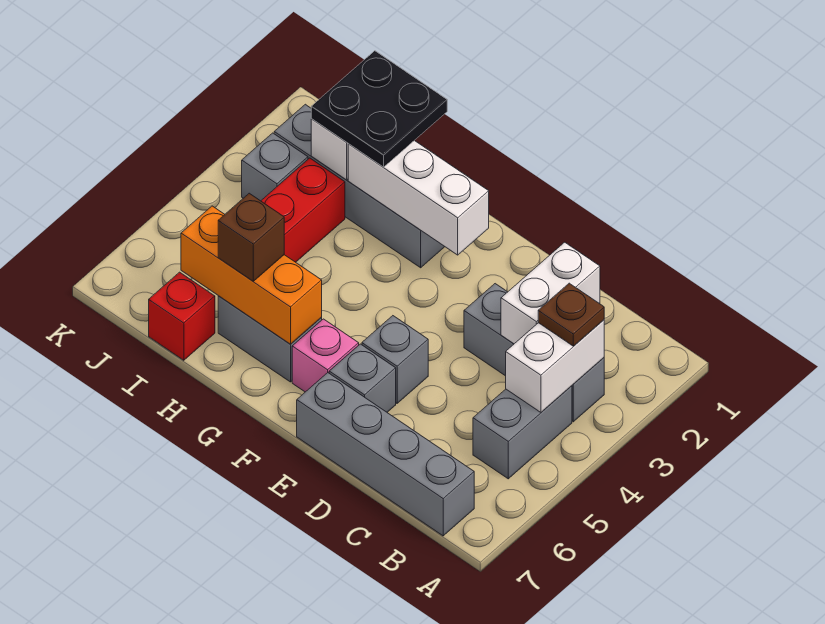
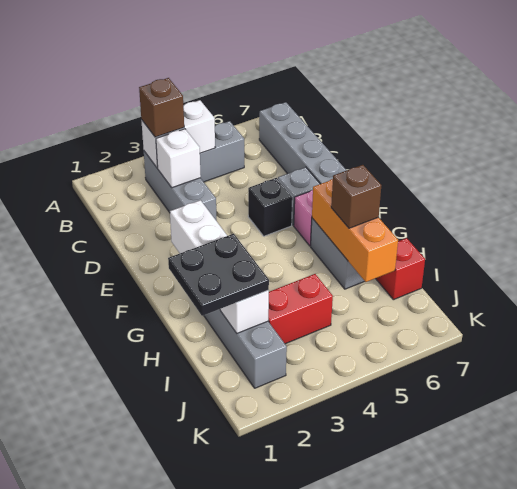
brown plate B3 level 3 -> brown brick B3 level 3
white brick C2:C3 level 2 -> white brick C3 level 2
grey brick E5 level 1 -> black brick E5 level 1
grey brick J3 level 1 -> none

